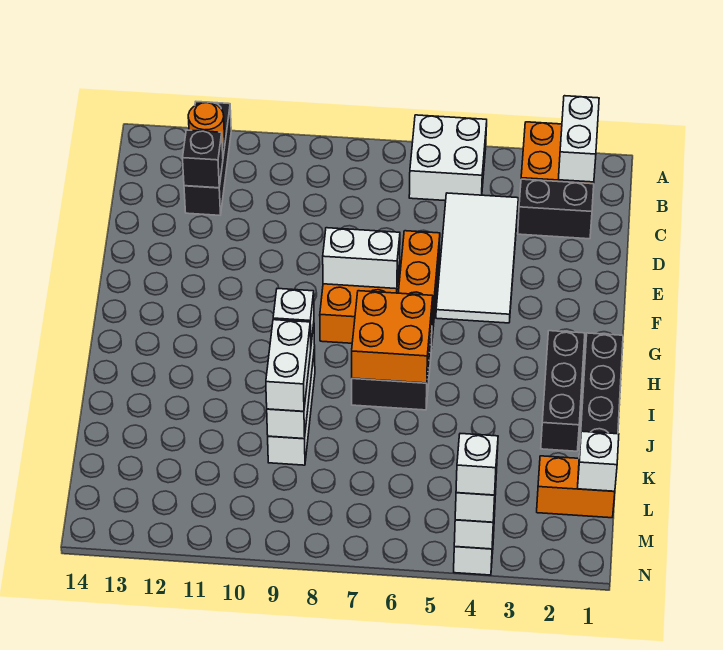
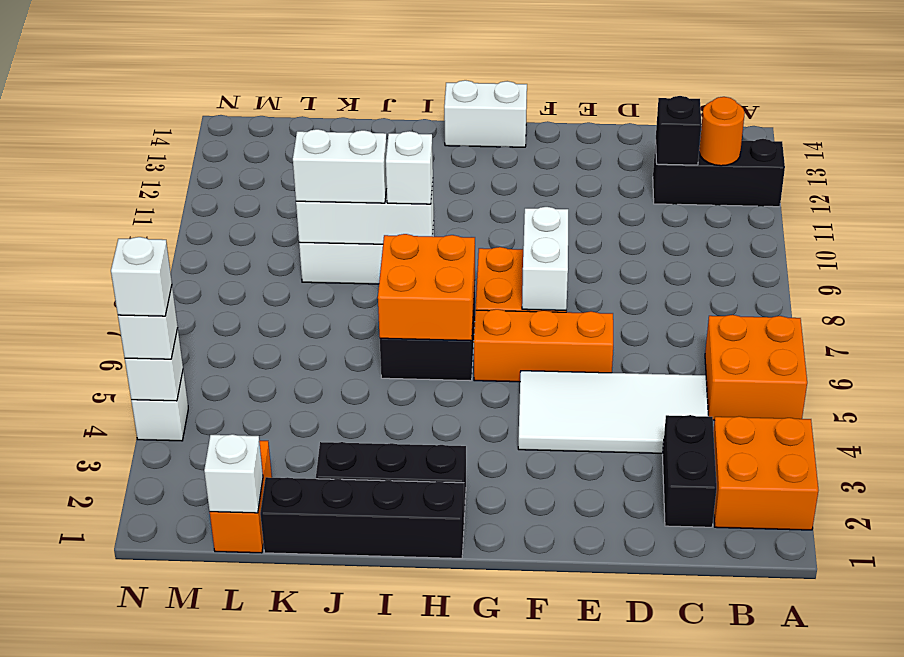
white brick A2:B2 level 2 -> white brick G14:H14 level 1
white brick A5:B6 level 1 -> orange brick A5:B6 level 1

